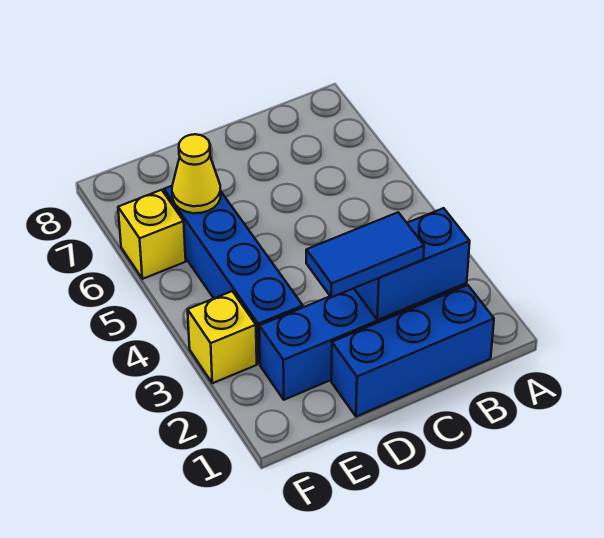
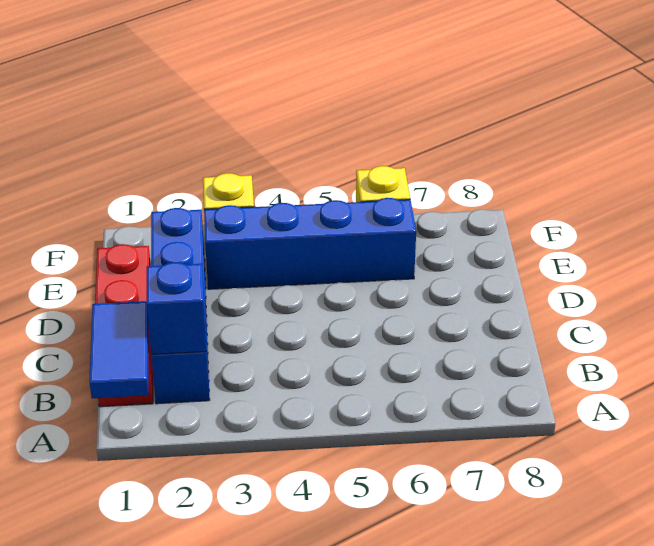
blue brick B1:D1 level 1 -> red brick B1:D1 level 1
blue brick B2:C2 level 2 -> blue brick B2 level 2
blue tile C2:D2 level 3 -> blue tile A1:B1 level 2
yellow cone E6 level 2 -> none

